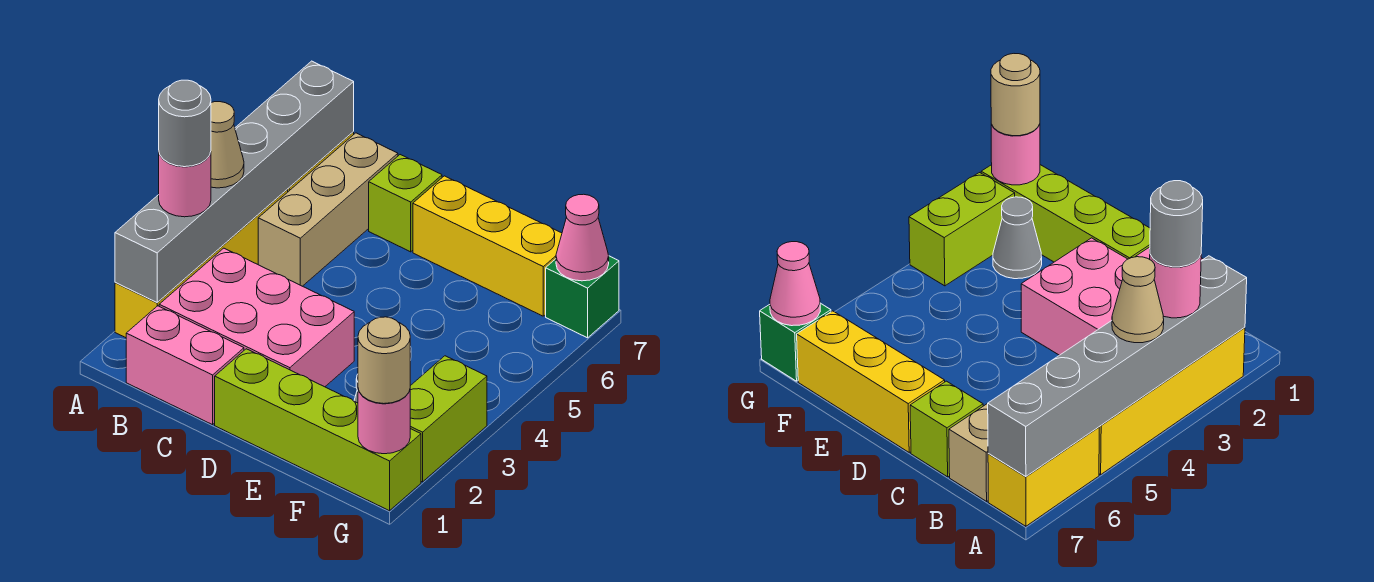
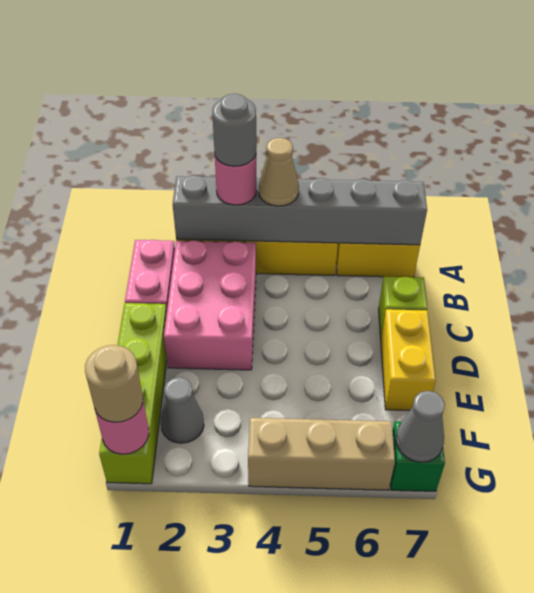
tan brick B5:B7 level 1 -> tan brick G4:G6 level 1
yellow brick D7:F7 level 1 -> yellow brick D7:E7 level 1
lime brick G2:G3 level 1 -> none
pink cone G7 level 2 -> grey cone G7 level 2

